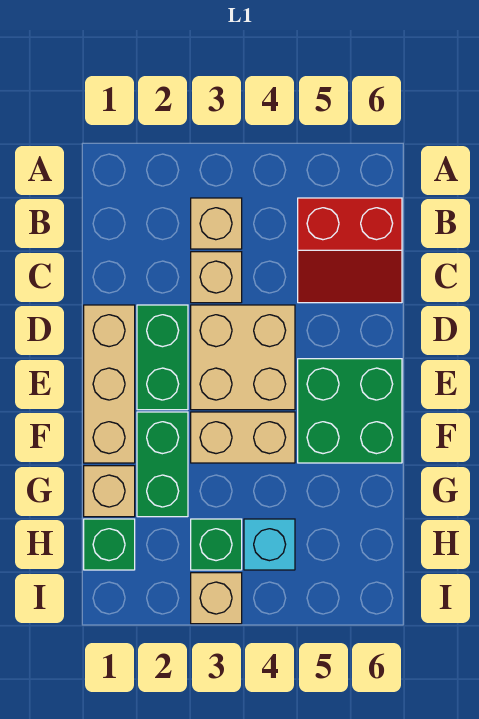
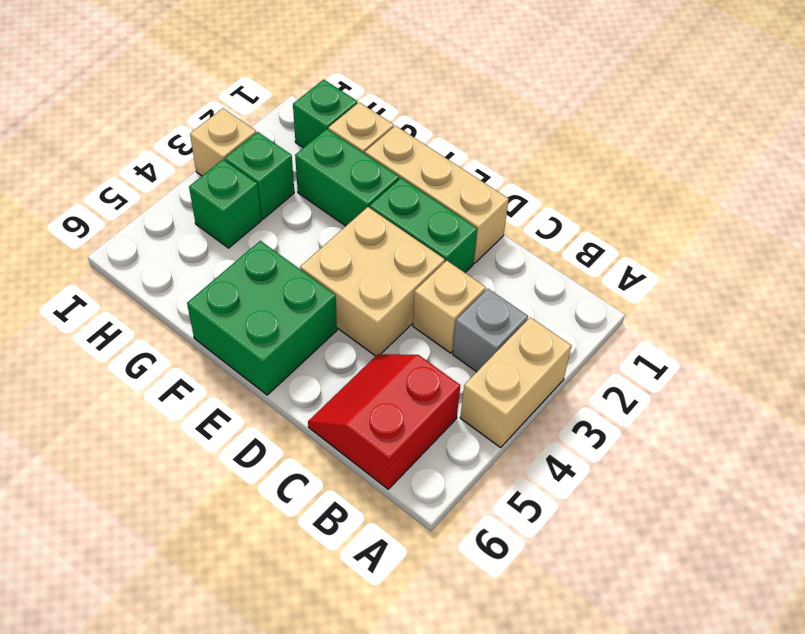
tan brick B3 level 1 -> grey brick B3 level 1
tan brick F3:F4 level 1 -> tan brick A3:A4 level 1
cyan brick H4 level 1 -> green brick H4 level 1

